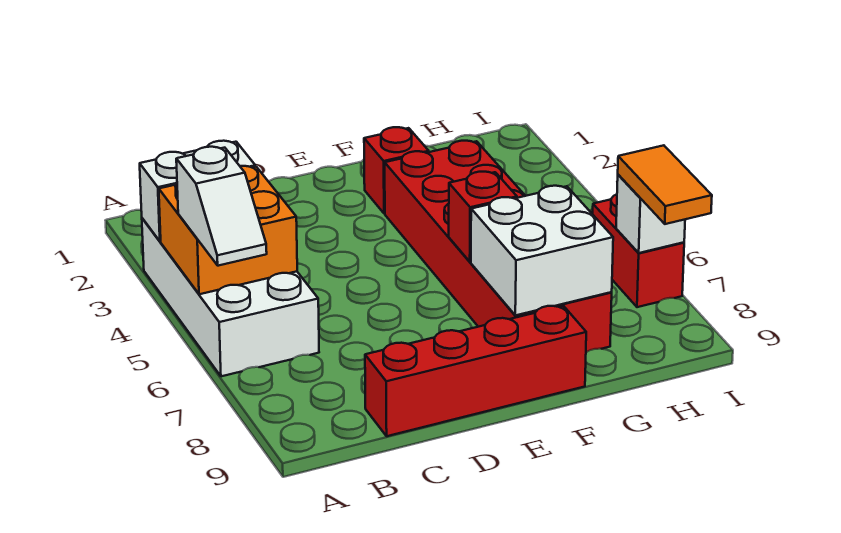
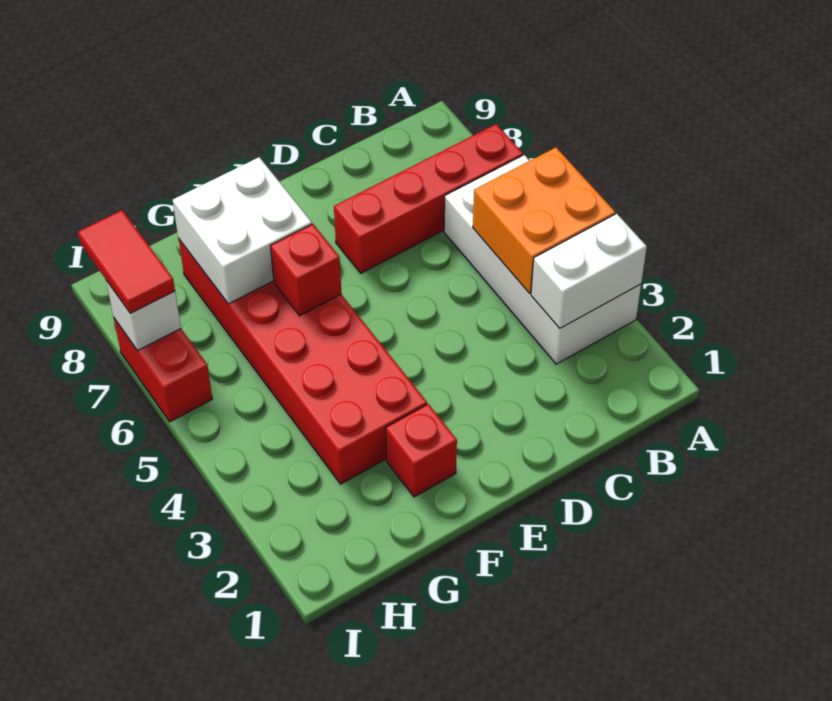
white slope A5:A6 level 3 top 5 -> none
red brick C9:F9 level 1 -> red brick A7:D7 level 1
orange tile I7:I8 level 3 -> red tile I7:I8 level 3

